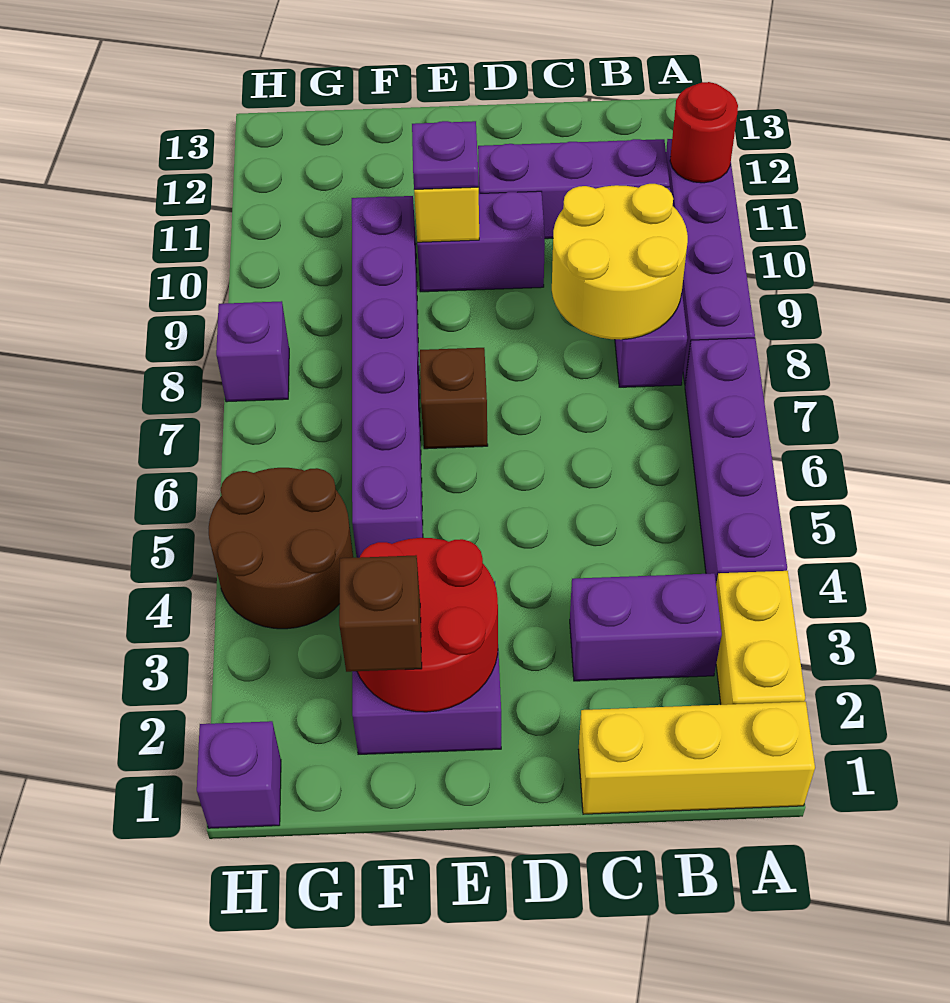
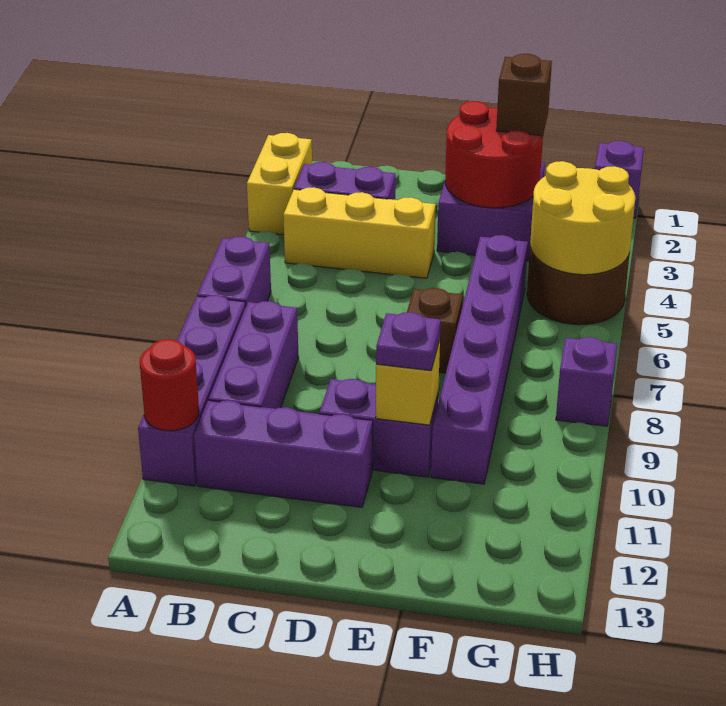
yellow brick A1:C1 level 1 -> yellow brick B4:D4 level 1
purple brick A4:A7 level 1 -> purple brick A6:A7 level 1
yellow round brick B8:C9 level 2 -> yellow round brick G4:H5 level 2

